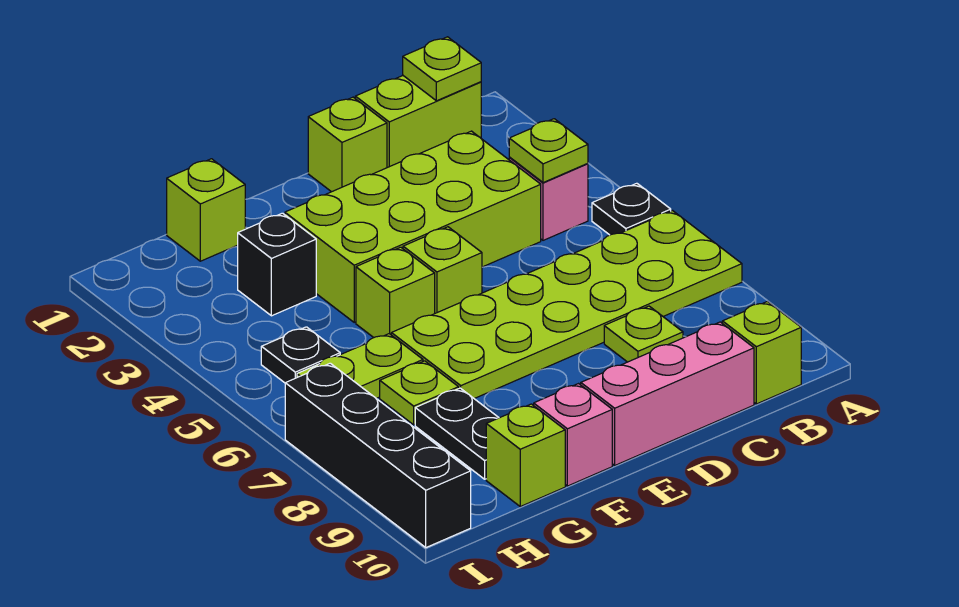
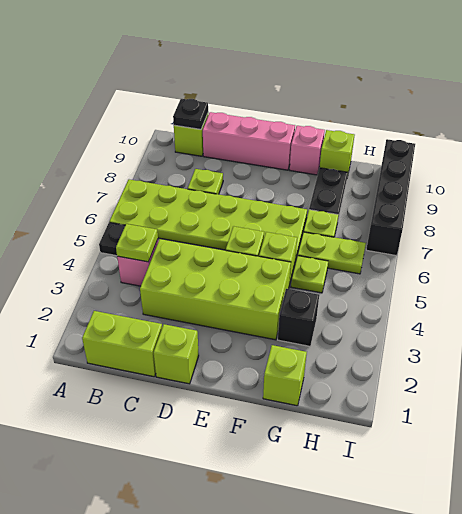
lime plate B1 level 2 -> lime plate G5 level 1
black plate H5 level 1 -> black plate B10 level 2

